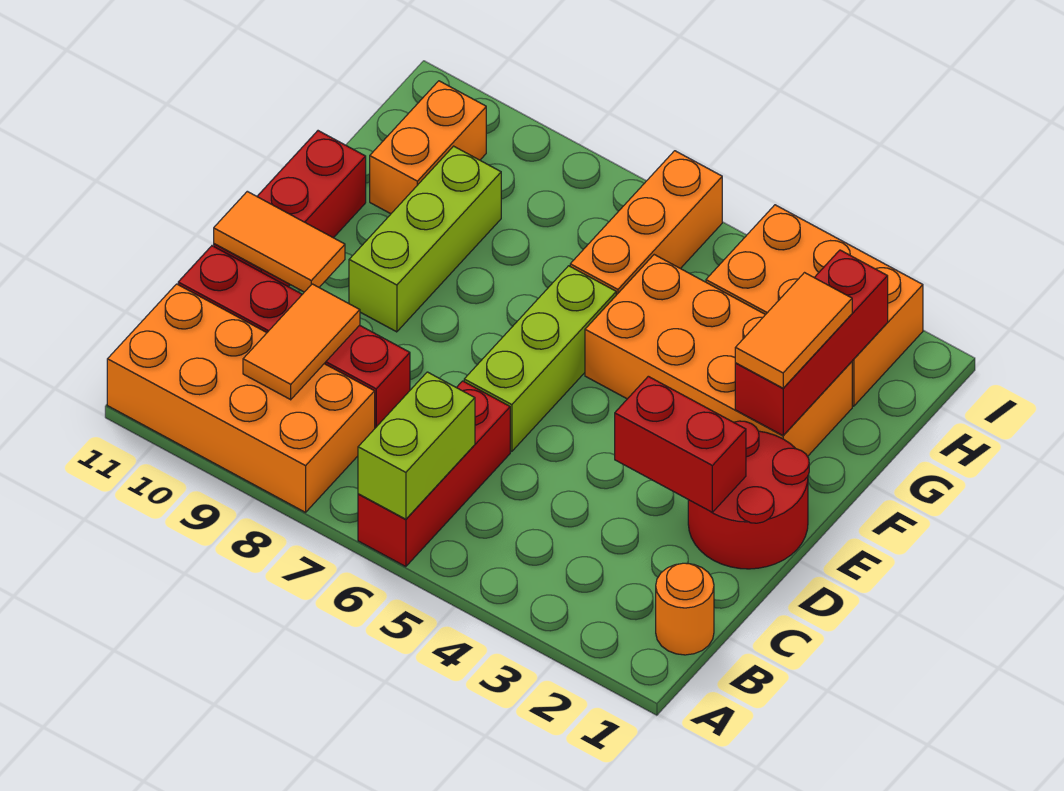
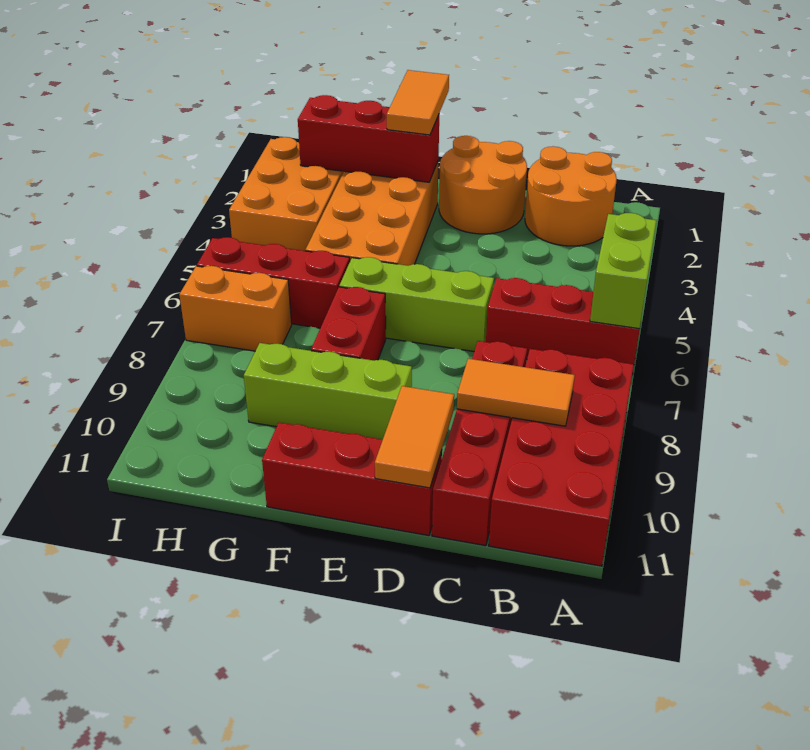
lime brick A6:B6 level 2 -> lime brick A5:A6 level 2
orange brick A8:B11 level 1 -> red brick A8:B11 level 1
orange round brick B1 level 1 -> orange round brick B1:C2 level 1
red round brick D1:E2 level 1 -> orange round brick D1:E2 level 1
red brick D2:D3 level 2 -> red brick F7:F8 level 1
orange tile F2:G2 level 3 -> orange tile F1:F2 level 3
orange brick G6:I6 level 1 -> red brick G6:I6 level 1
orange brick G10:H10 level 1 -> orange brick H7:I7 level 1

